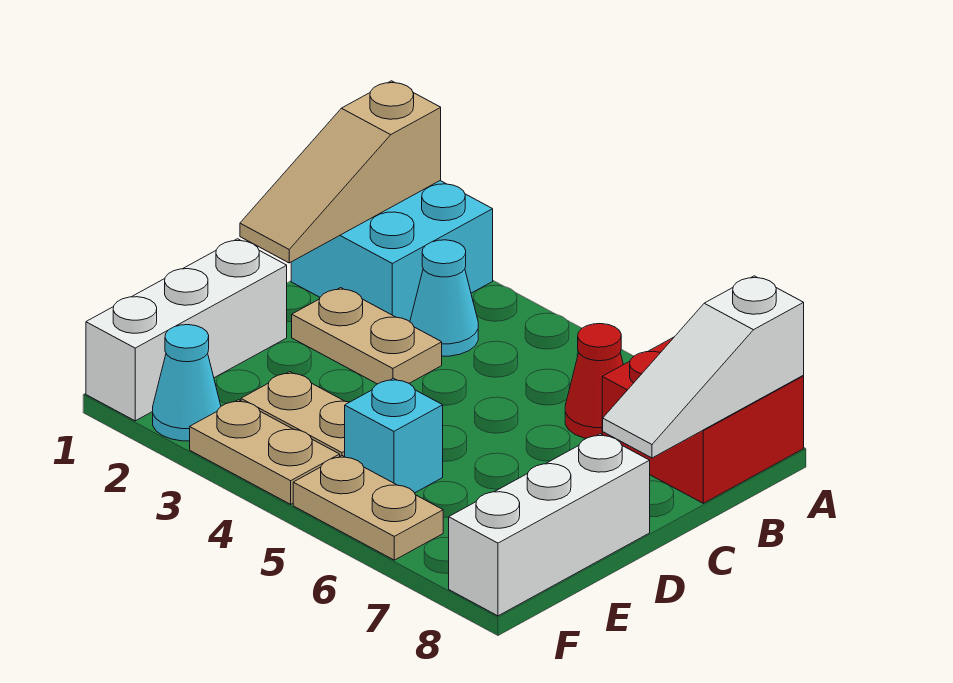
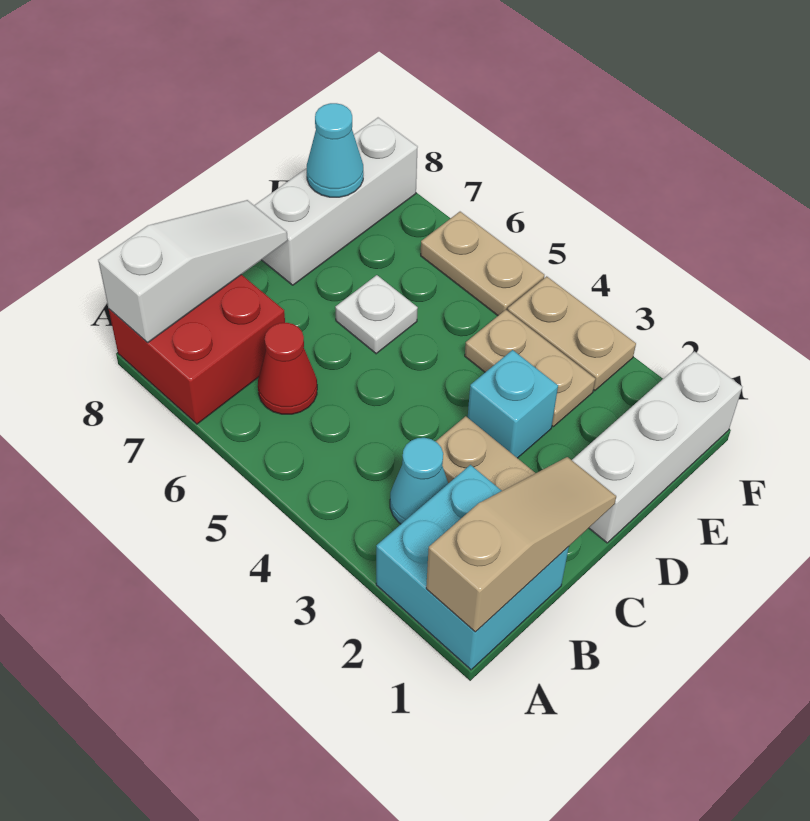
none -> white plate D6 level 1
cyan brick E5 level 1 -> cyan brick D3 level 1
cyan cone F2 level 1 -> cyan cone E8 level 2

